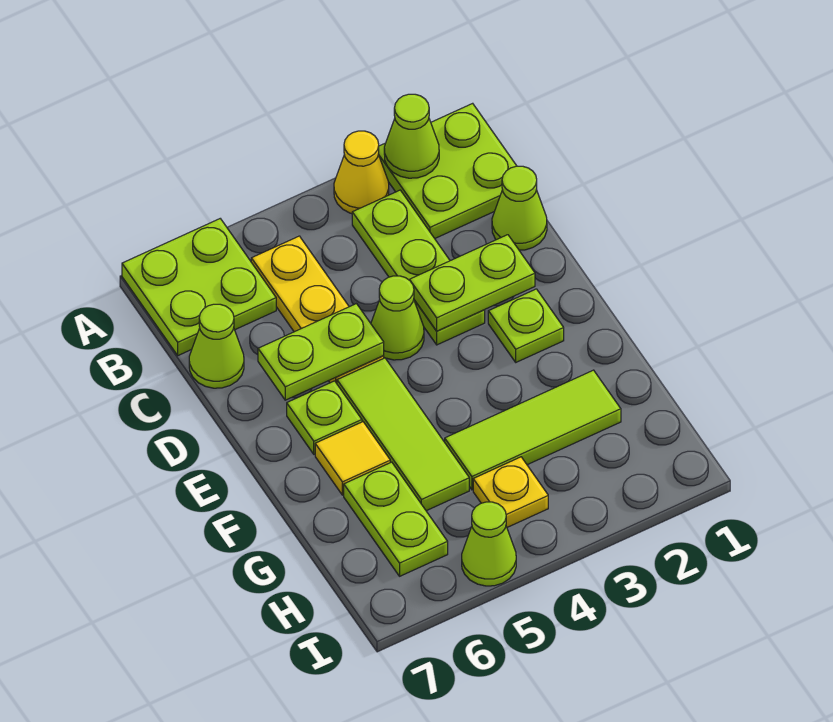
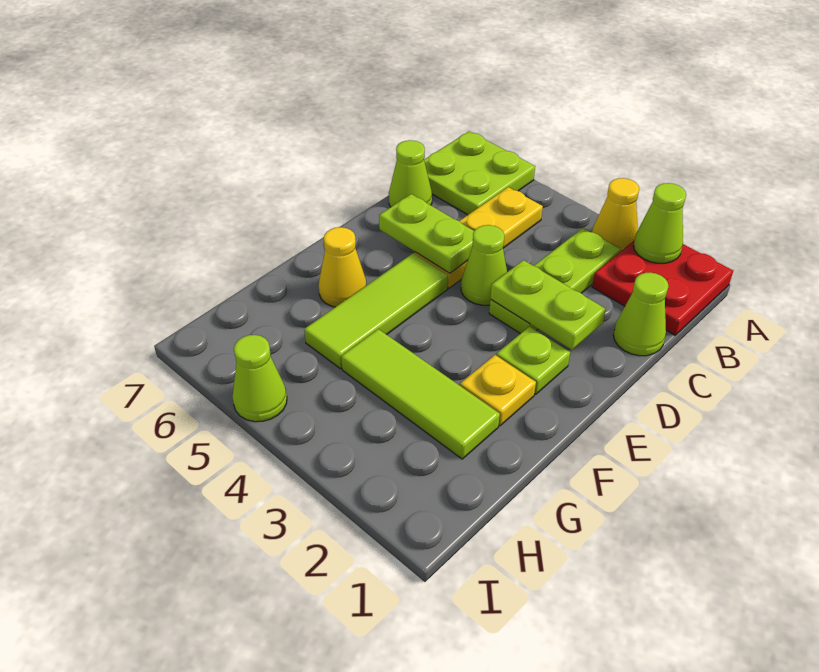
lime plate A1:B2 level 1 -> red plate A1:B2 level 1
lime plate E6 level 1 -> none
yellow tile F6 level 1 -> yellow cone F6 level 1
lime plate G6:H6 level 1 -> none
yellow plate H4 level 1 -> yellow plate F2 level 1

